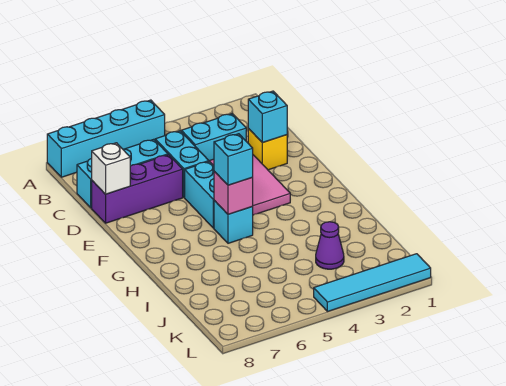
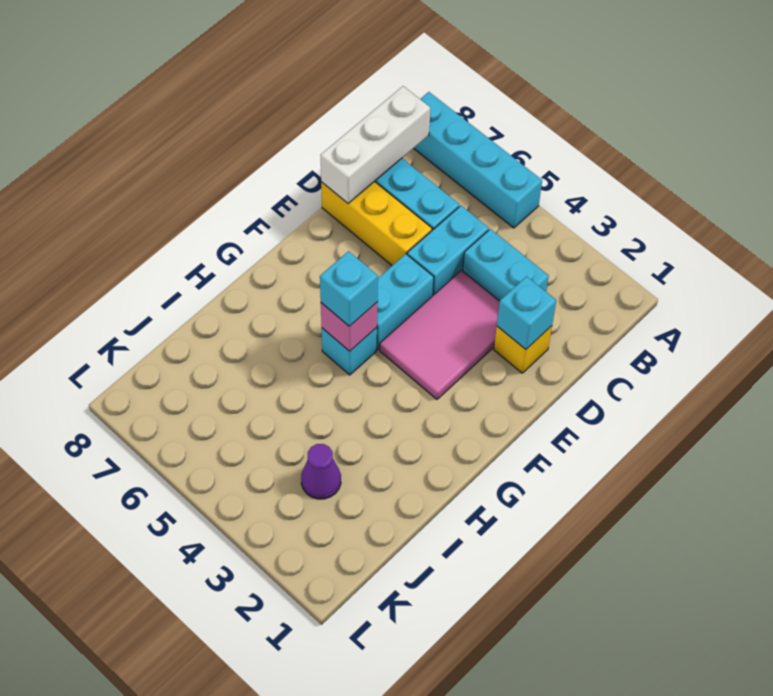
purple brick D6:D8 level 1 -> yellow brick D6:D8 level 1
white brick D8 level 2 -> white brick B8:D8 level 2
cyan tile L1:L4 level 1 -> none

